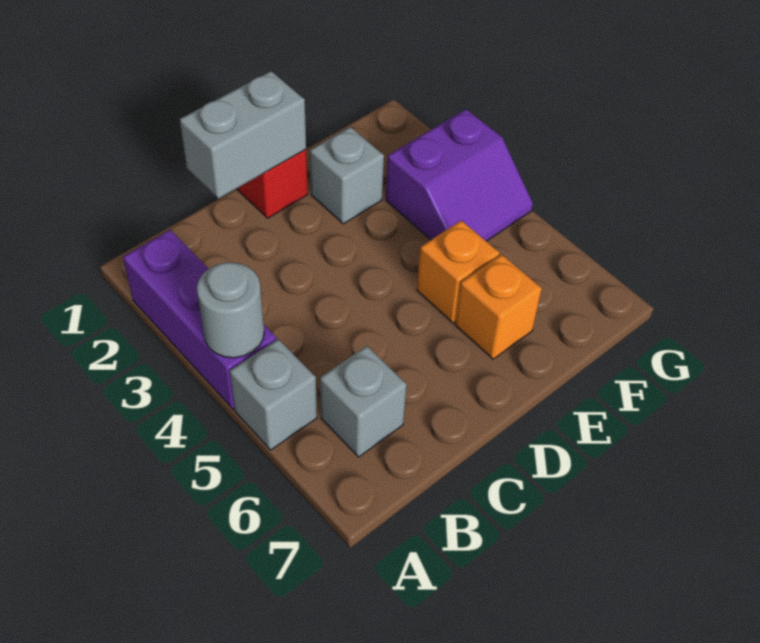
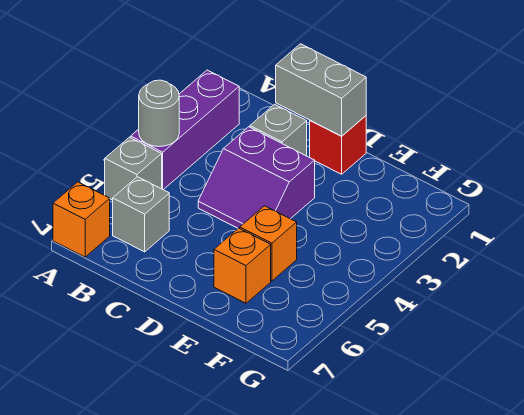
none -> orange brick A7 level 1
grey brick E2 level 1 -> grey brick C2 level 1
purple slope F3:G4 level 1 top 3 -> purple slope C3:D4 level 1 top 3

